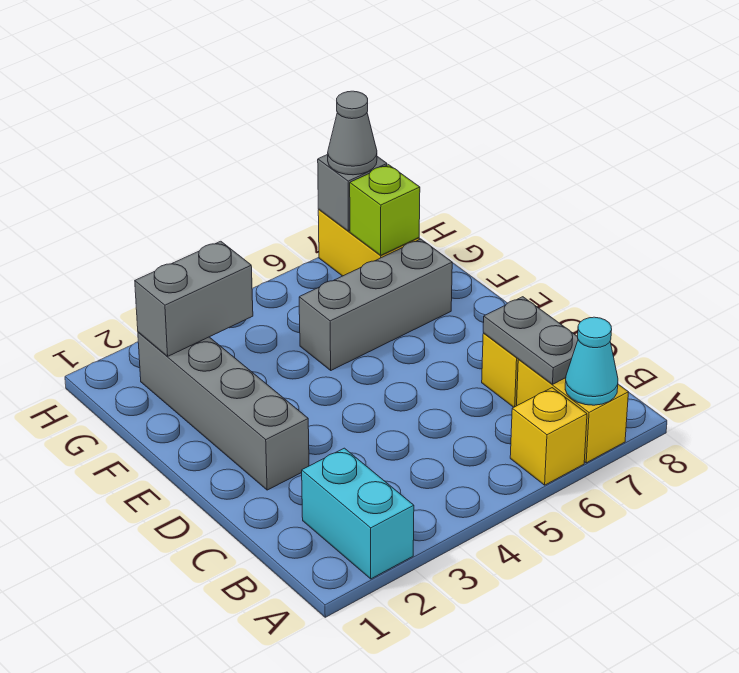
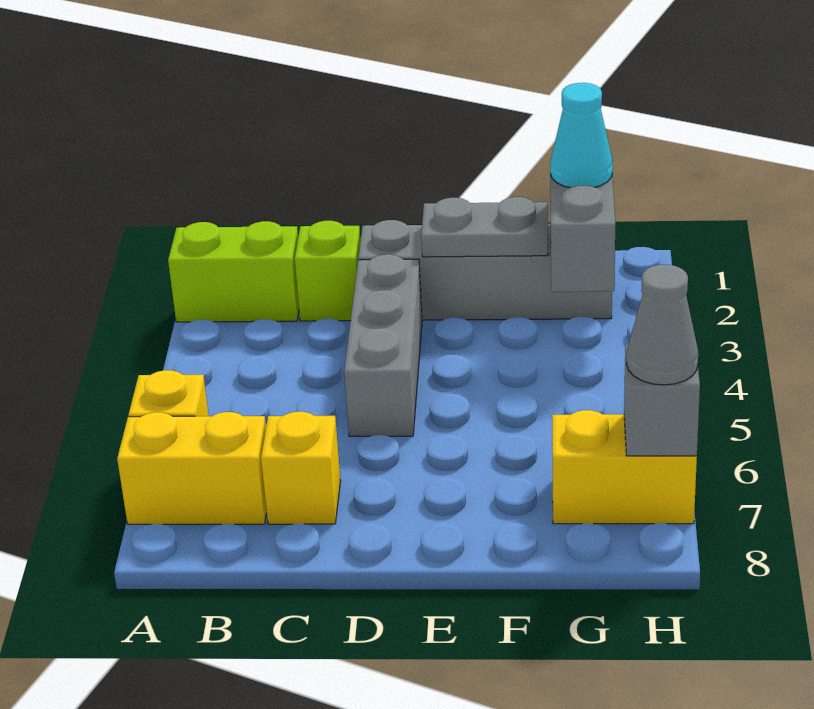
cyan brick A2:B2 level 1 -> lime brick A2:B2 level 1
cyan cone A7 level 2 -> cyan cone G2 level 3
grey plate B7:C7 level 2 -> grey plate E2:F2 level 2
grey brick F5:F7 level 1 -> grey brick D3:D5 level 1
lime brick G7 level 2 -> lime brick C2 level 1

